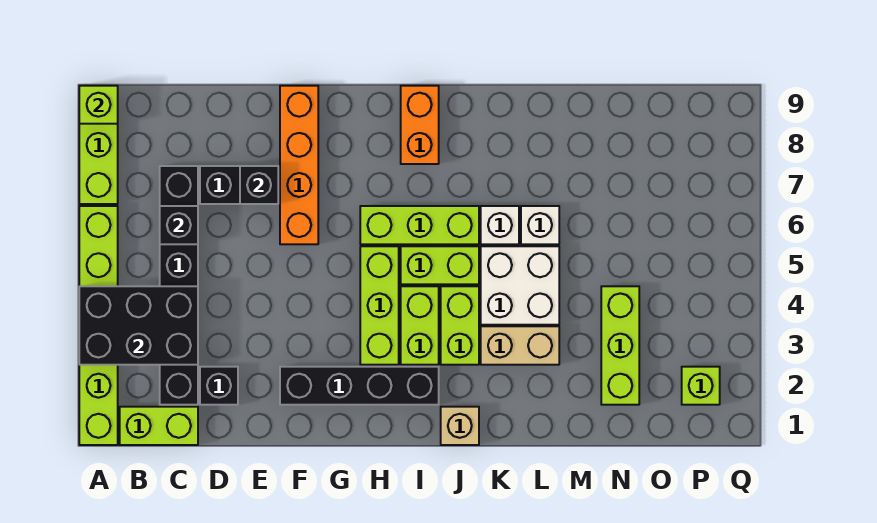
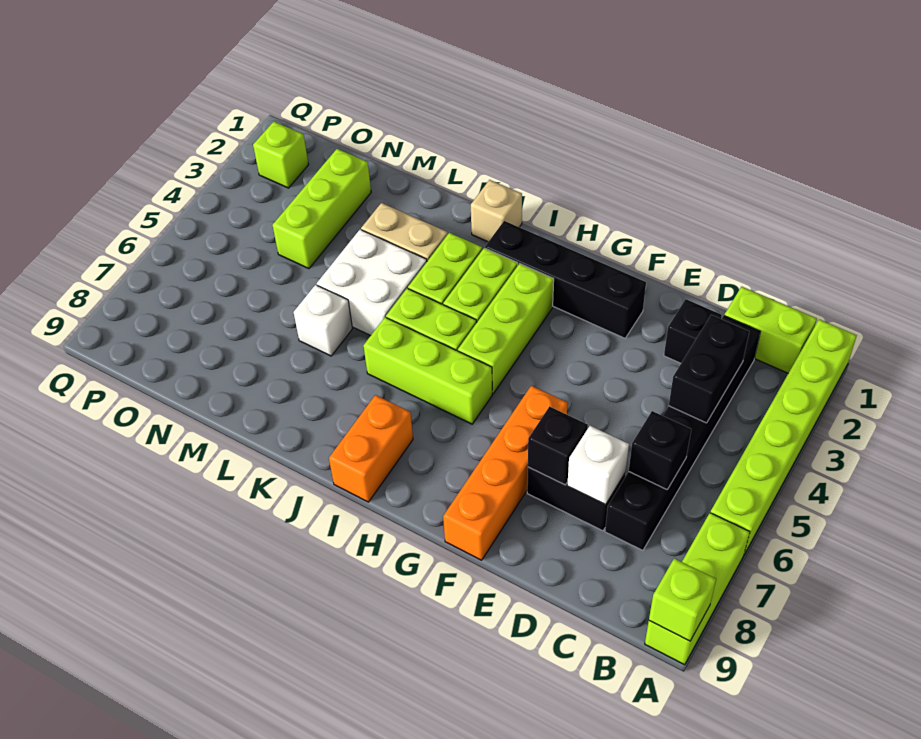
black brick A3:C4 level 2 -> black brick C3:C4 level 2
white brick K6 level 1 -> white brick D7 level 2

